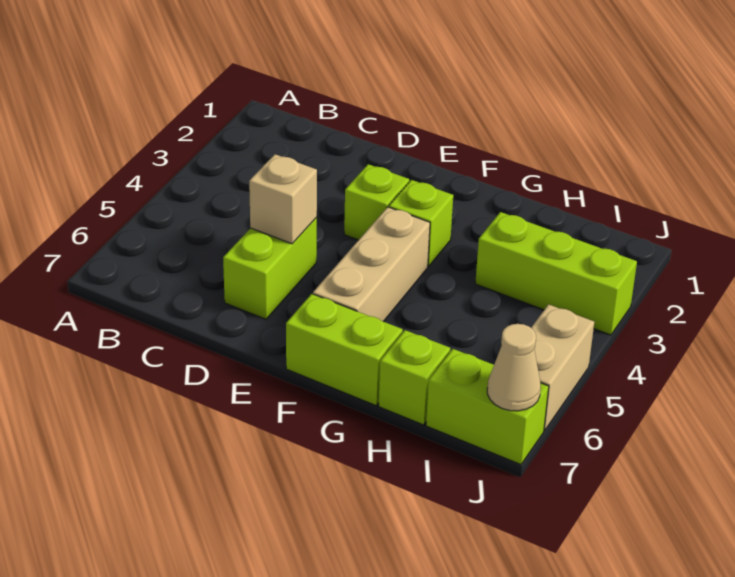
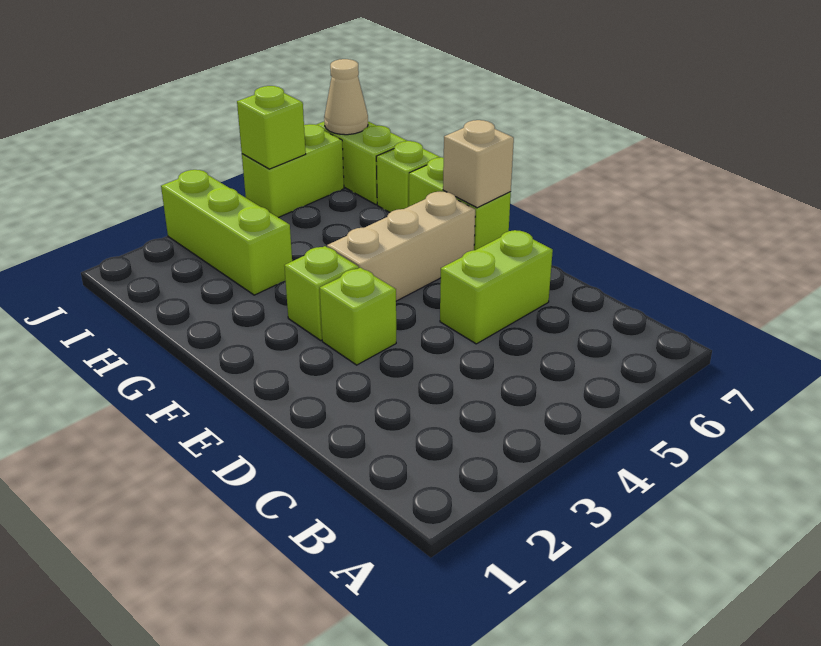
tan brick D5 level 2 -> tan brick F7 level 2
tan brick J5:J6 level 1 -> lime brick J5:J6 level 1
none -> lime brick J5 level 2

